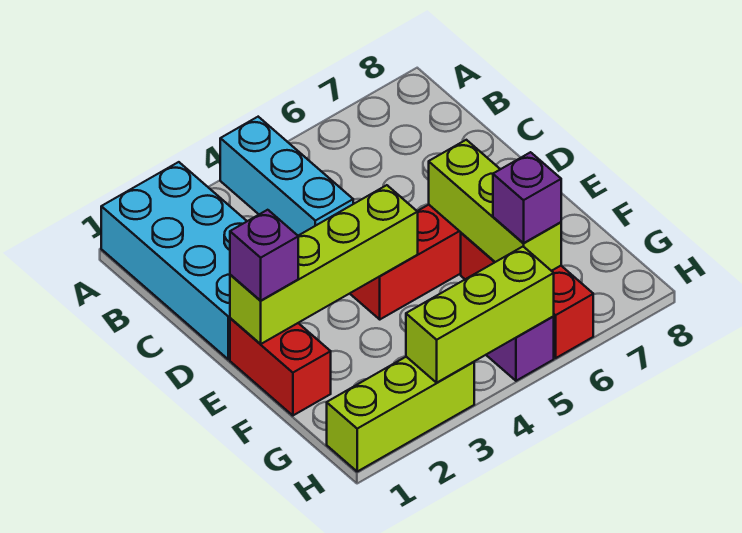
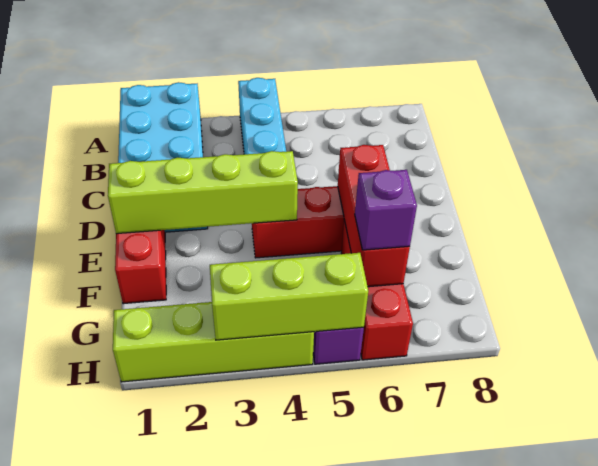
purple brick E1 level 3 -> none
lime brick E6:G6 level 2 -> red brick E6:G6 level 2
lime brick H1:H3 level 1 -> lime brick H1:H4 level 1

